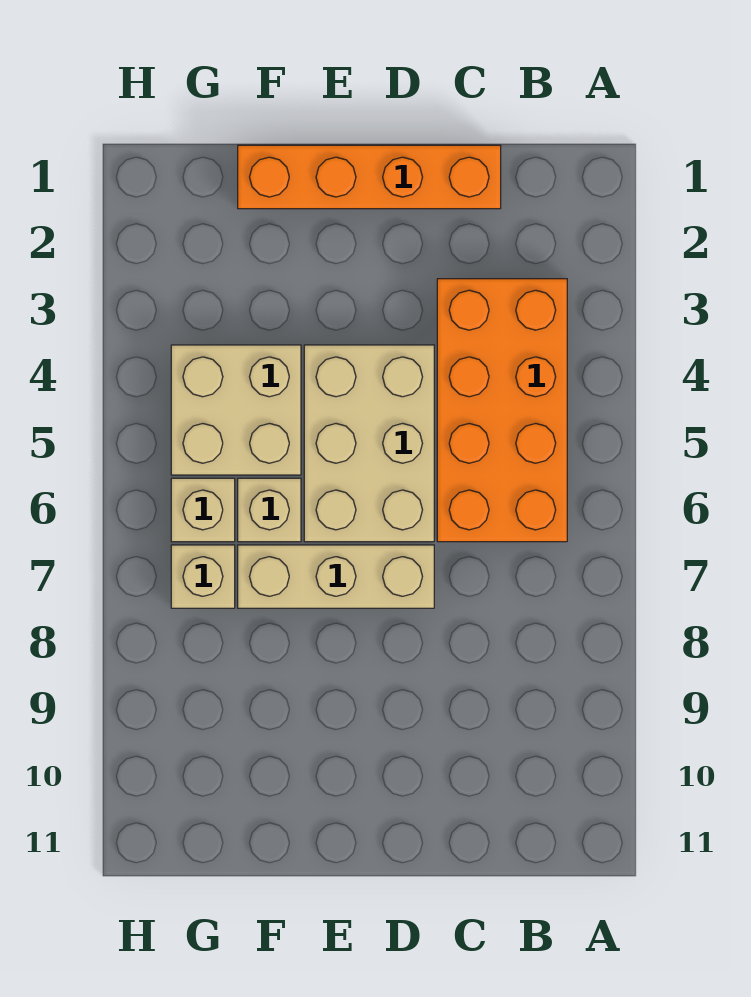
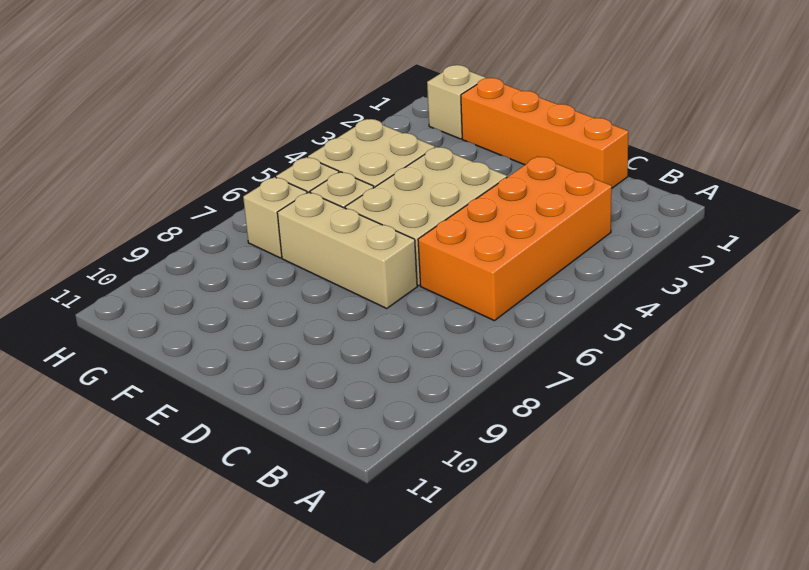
none -> tan brick G1 level 1

